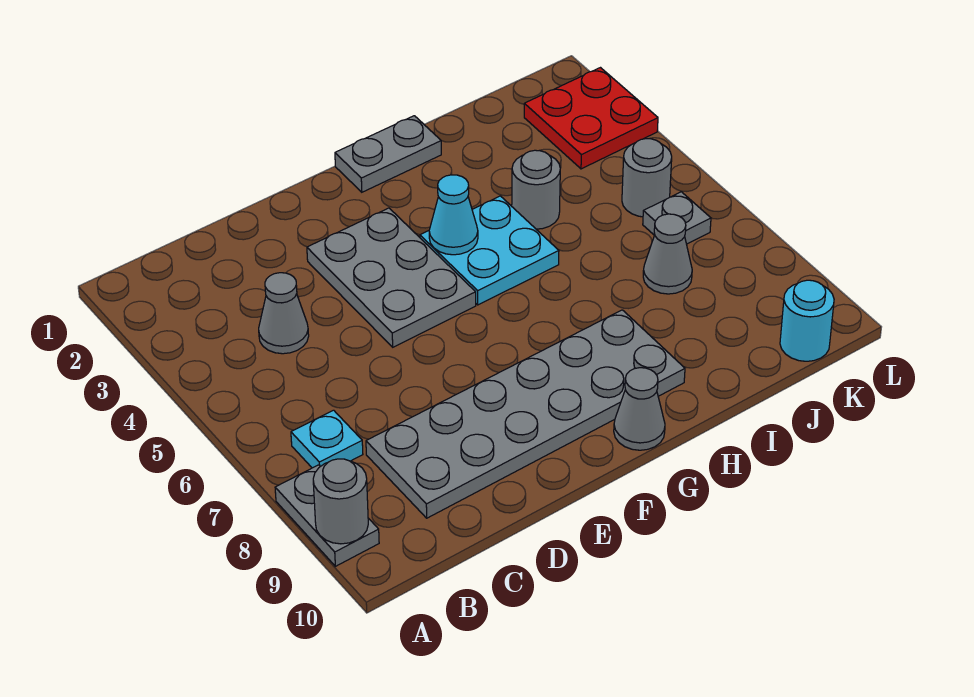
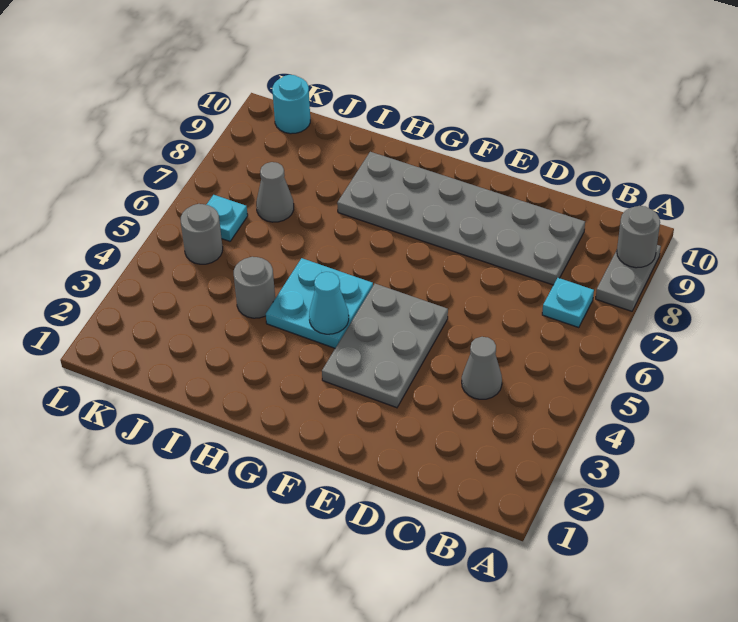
grey plate G1:H1 level 1 -> none
grey cone G10 level 1 -> none
red plate K2:L3 level 1 -> none
grey plate K6 level 1 -> cyan plate K6 level 1

